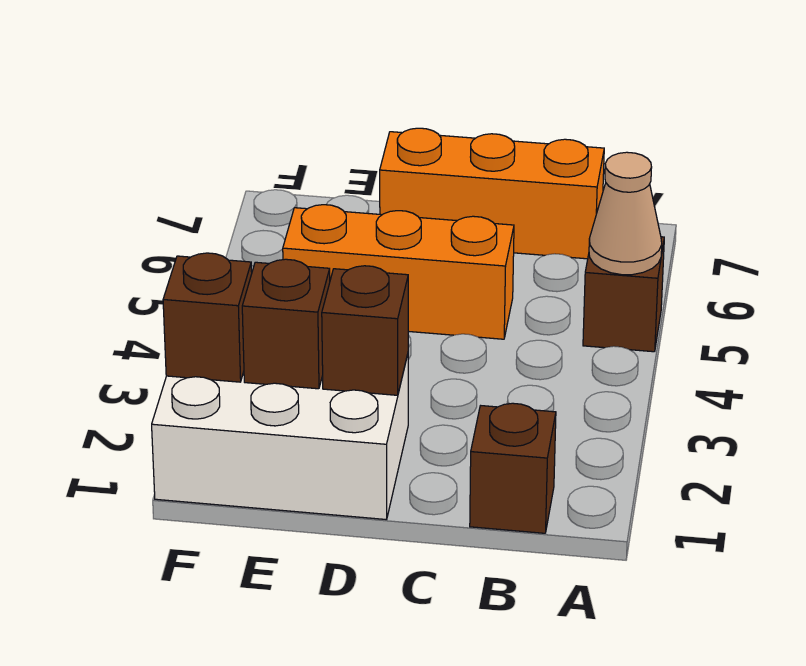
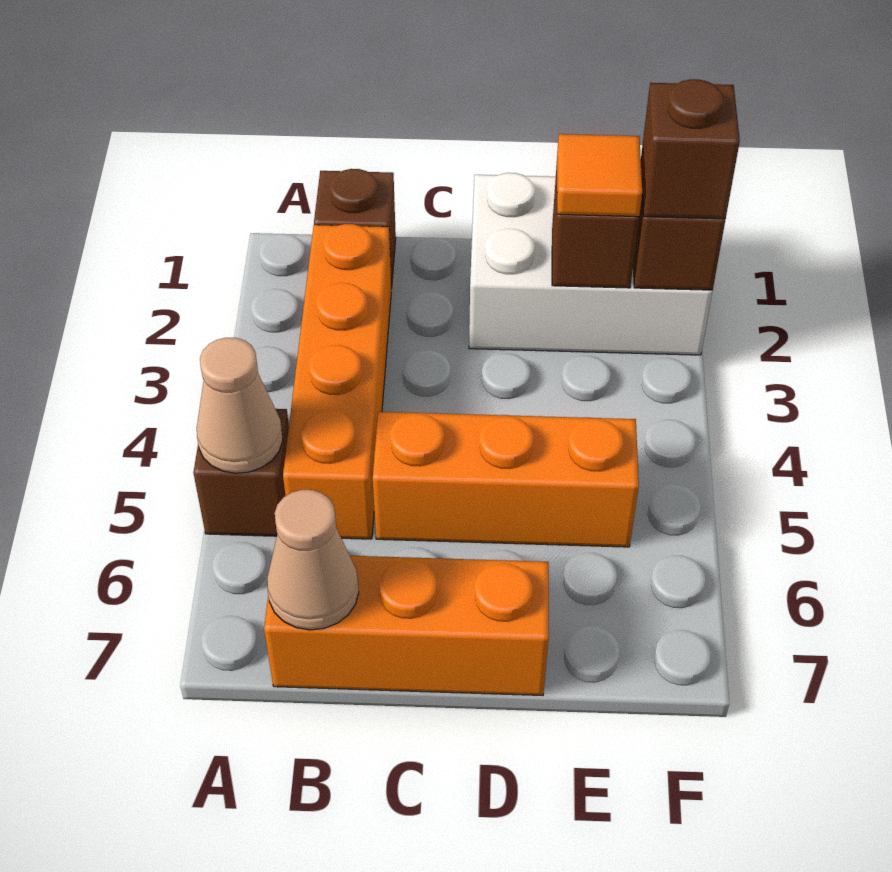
none -> orange brick B2:B5 level 1
none -> tan cone B7 level 2
brown brick D2 level 2 -> brown brick F2 level 3
none -> orange tile E2 level 3

